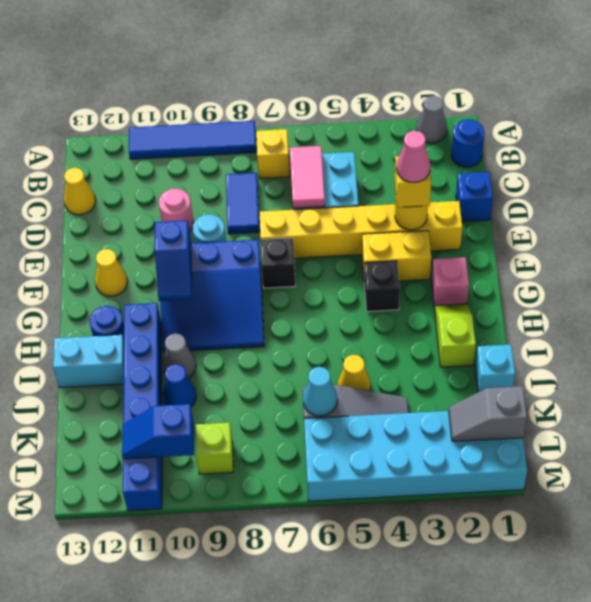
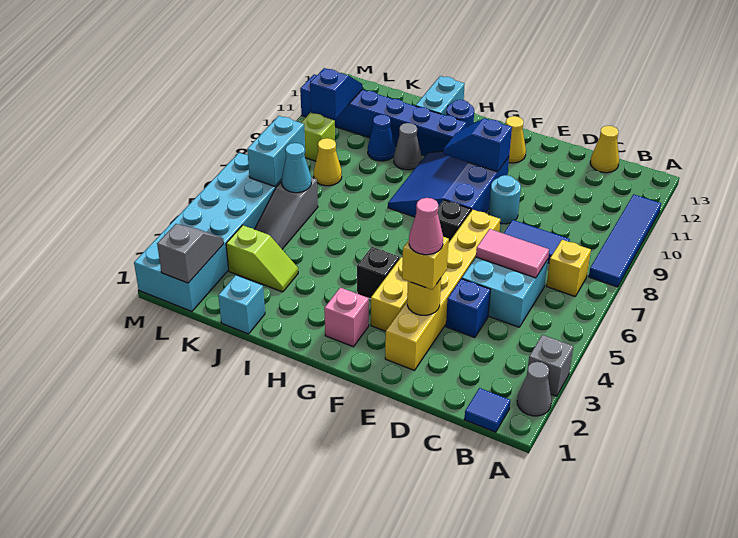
none -> grey brick A3 level 1
blue round brick B1 level 1 -> blue tile B1 level 1
blue brick D1 level 1 -> blue brick D4 level 1
pink round brick D10 level 1 -> none
lime slope H2:I2 level 1 top I -> lime slope J3:K3 level 1 top K
yellow cone J5 level 1 -> yellow cone K8 level 1
none -> cyan brick L6:L7 level 2

